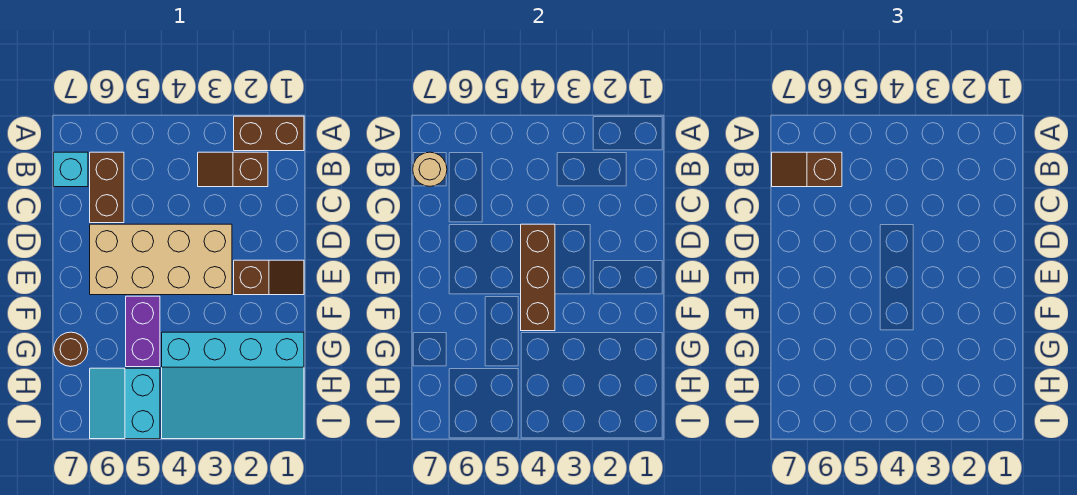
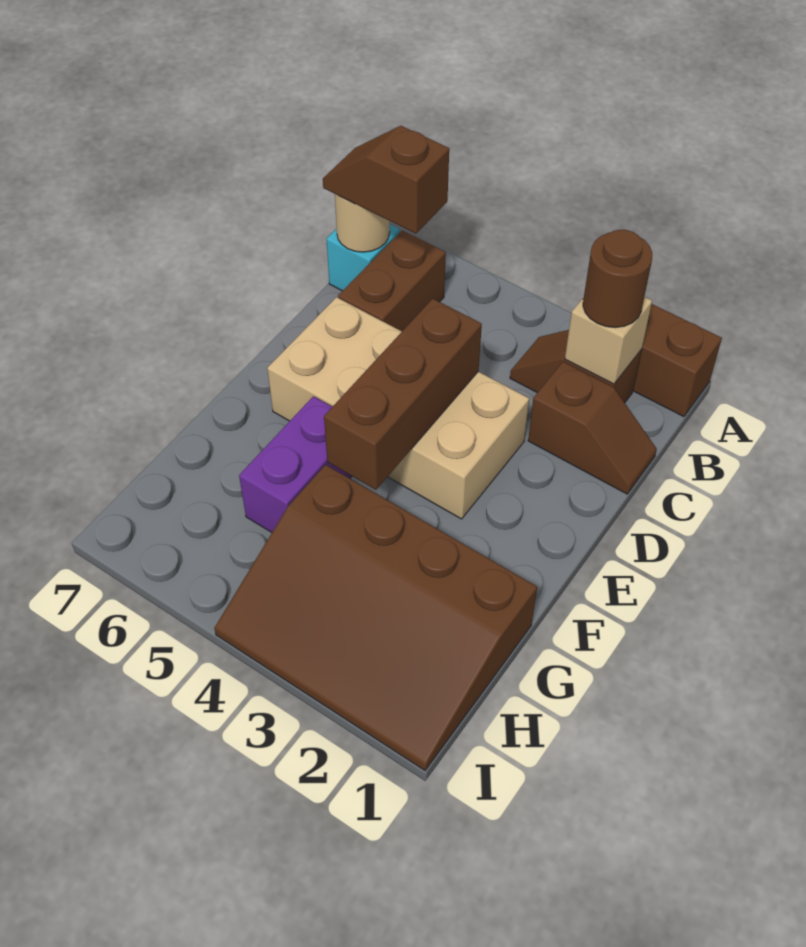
none -> tan brick B2 level 2
brown slope E1:E2 level 1 top 2 -> brown slope C1:C2 level 1 top 2
cyan slope G1:I4 level 1 top G -> brown slope G1:I4 level 1 top G
brown round brick G7 level 1 -> brown round brick B2 level 3
cyan slope H5:I6 level 1 top 5 -> none

